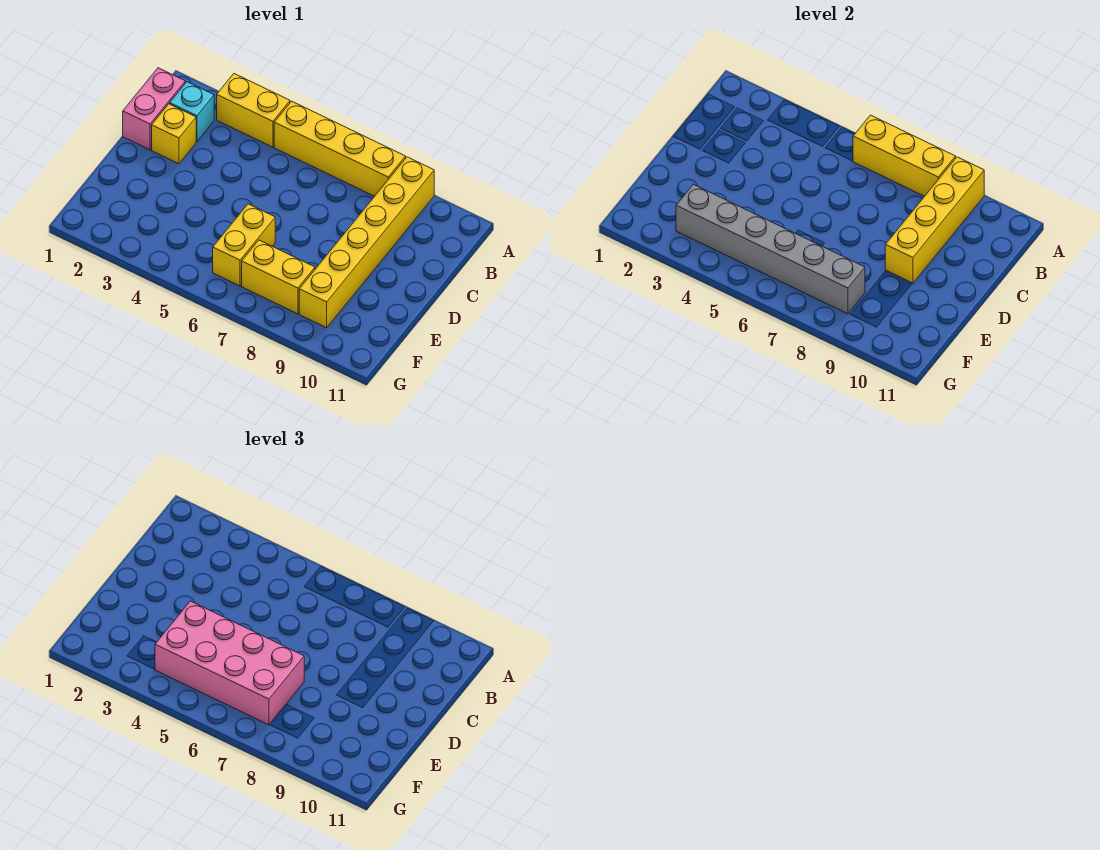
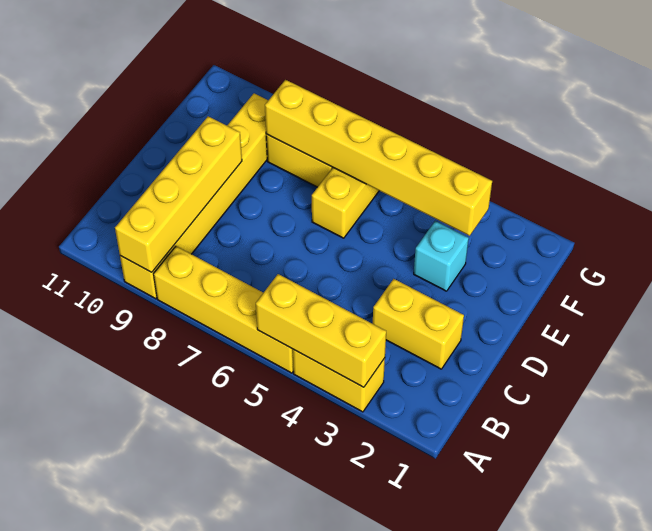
yellow brick A6:A8 level 2 -> yellow brick A3:A5 level 2
pink brick B1:C1 level 1 -> none
cyan brick B2 level 1 -> cyan brick E3 level 1
yellow brick C2 level 1 -> yellow brick C2:C3 level 1
pink brick E4:F7 level 3 -> none
grey brick F3:F8 level 2 -> yellow brick F3:F8 level 2

